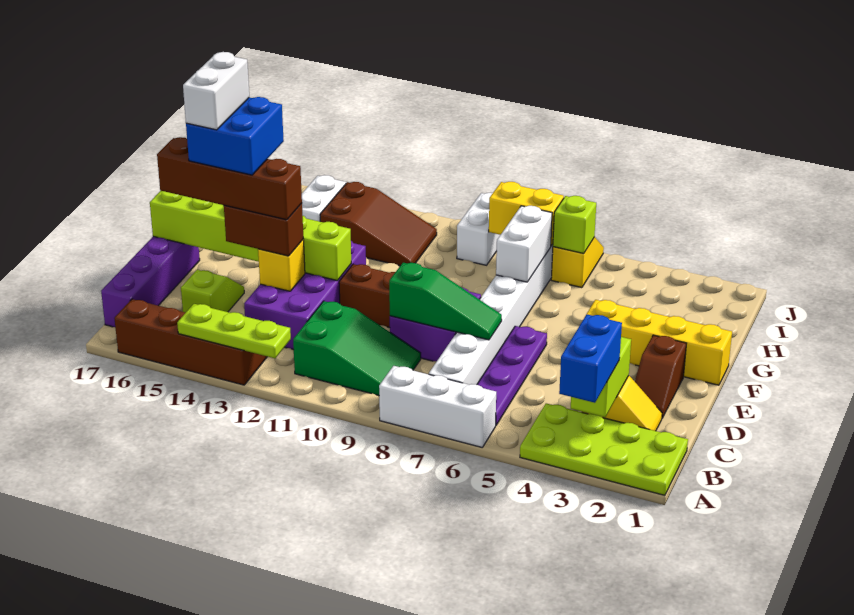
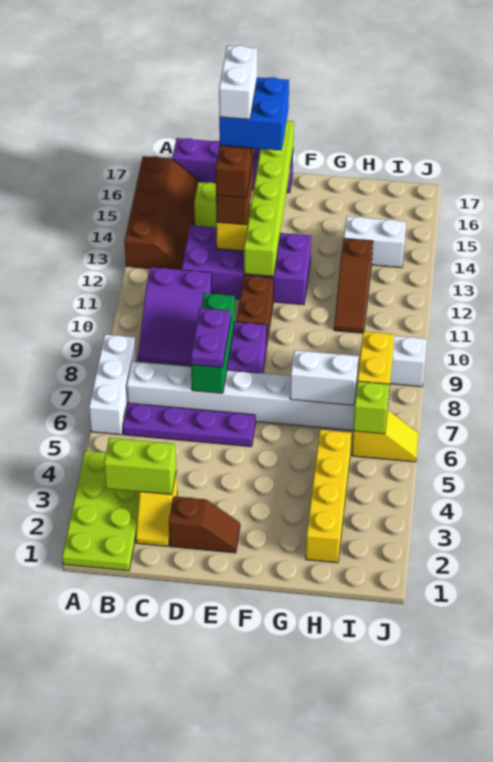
blue brick A3:B3 level 3 -> none
lime plate A12:A14 level 2 -> none
green slope B9:C11 level 1 top 11 -> purple slope B9:C11 level 1 top 11
brown slope D2:E2 level 1 top E -> brown slope D2:E2 level 1 top D
green slope D7:D9 level 2 top 9 -> green brick D7:D9 level 2
none -> purple plate D7:D8 level 3
white brick D15:E15 level 6 -> white brick D14:D15 level 6
yellow brick F1:F4 level 1 -> yellow brick H2:H5 level 1
brown slope H11:I13 level 1 top 13 -> brown slope H11:H13 level 1 top 13

